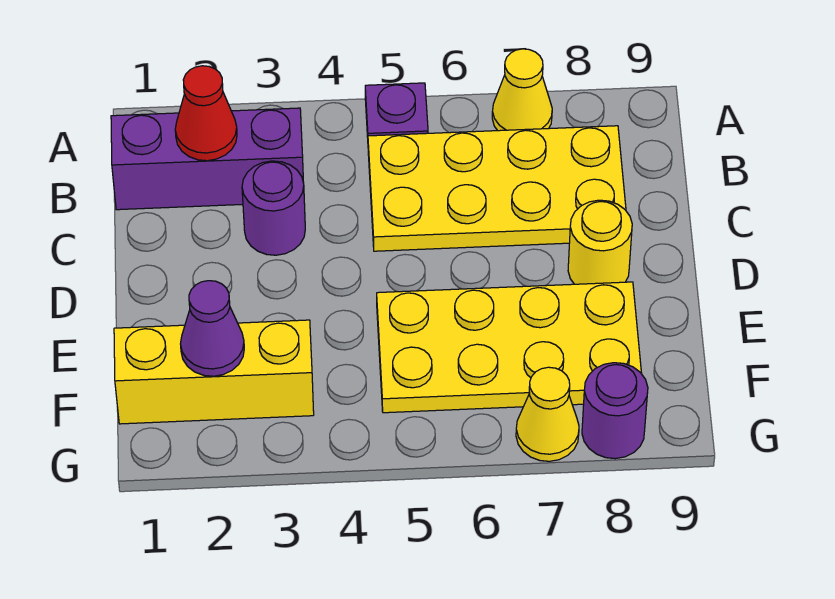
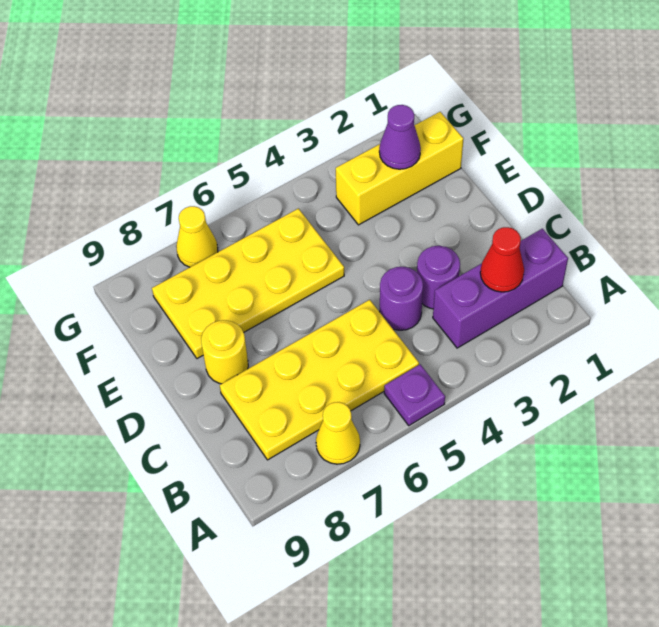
purple round brick G8 level 1 -> purple round brick C4 level 1

